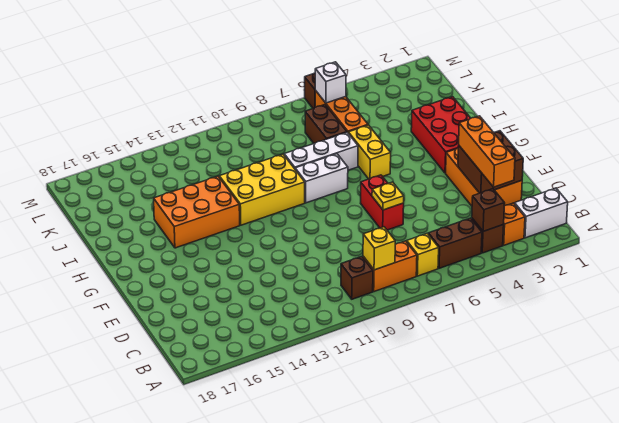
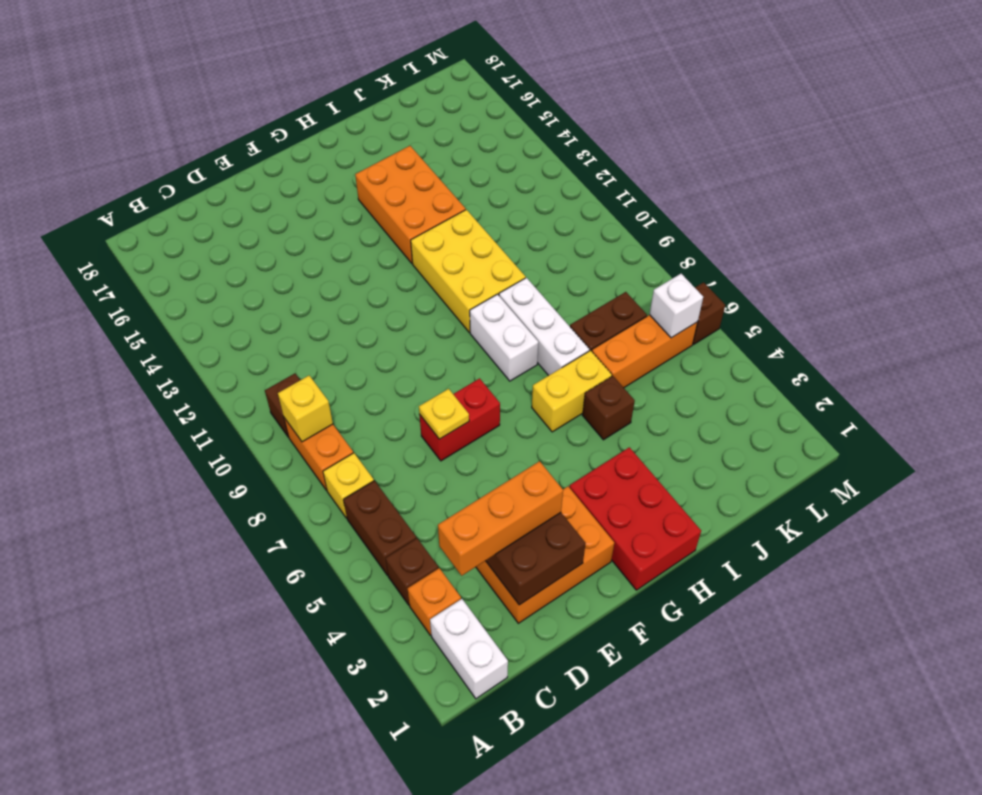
brown brick B4 level 2 -> brown brick I5 level 1
red brick G2:I3 level 1 -> red brick G1:H3 level 1

